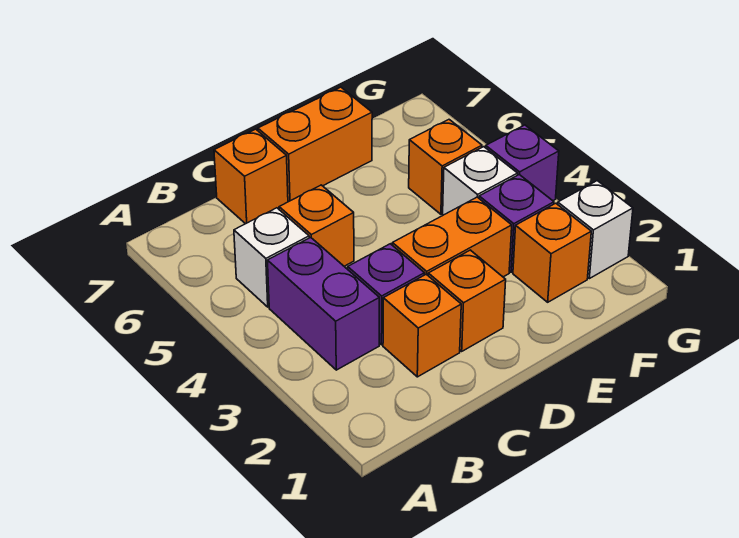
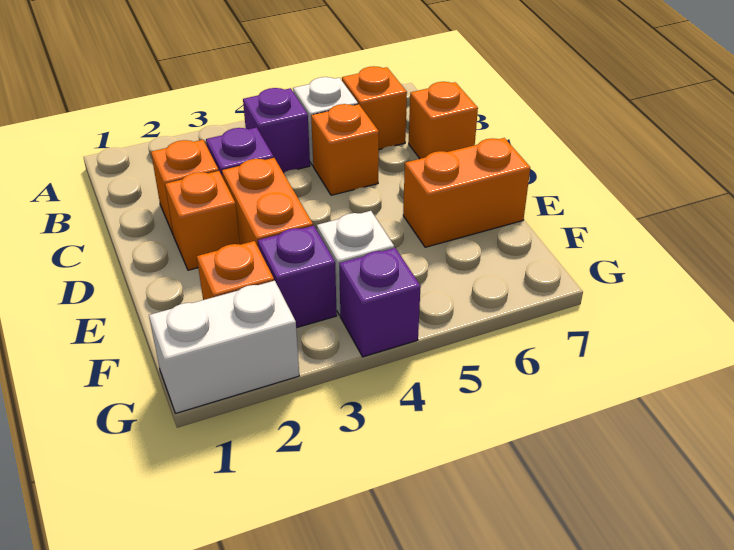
purple brick B3:B4 level 1 -> purple brick B4 level 1
orange brick D7:E7 level 1 -> orange brick E6:E7 level 1
orange brick F5 level 1 -> orange brick B6 level 1
white brick G2 level 1 -> white brick G1:G2 level 1

